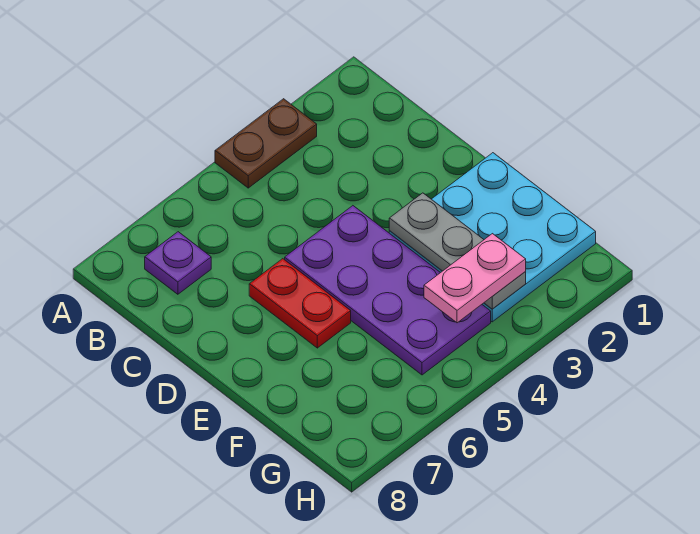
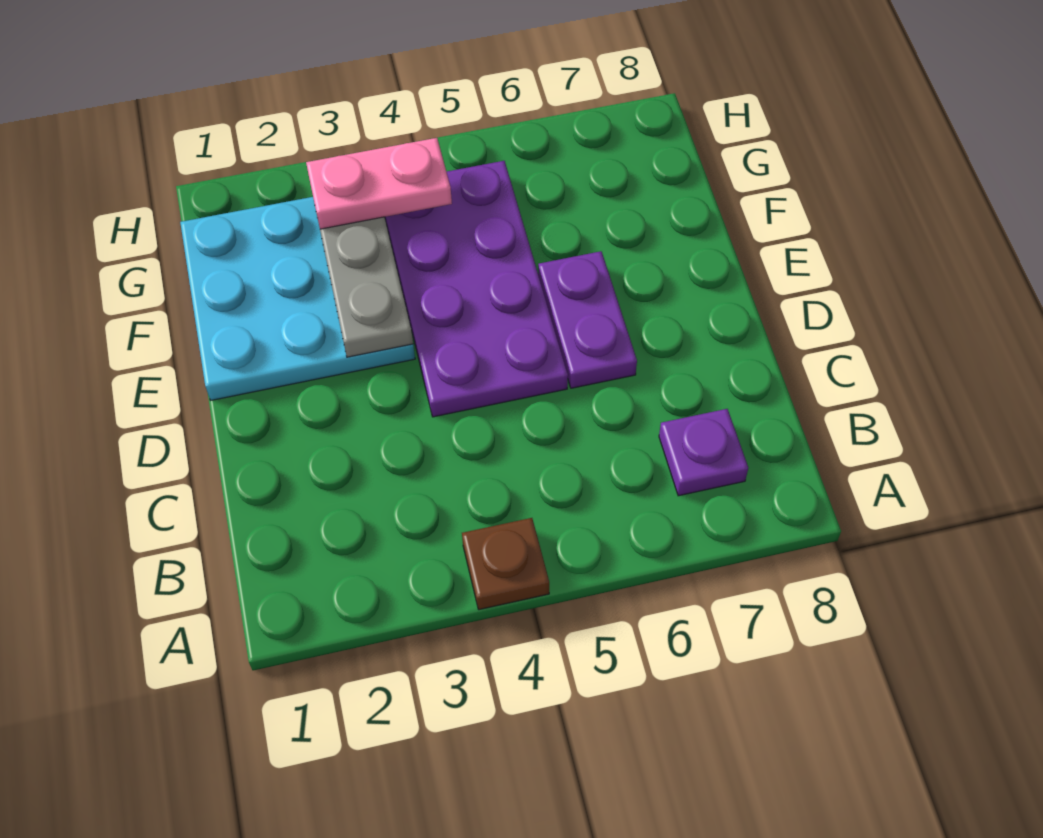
brown plate A3:A4 level 1 -> brown plate A4 level 1
red plate D6:E6 level 1 -> purple plate D6:E6 level 1

